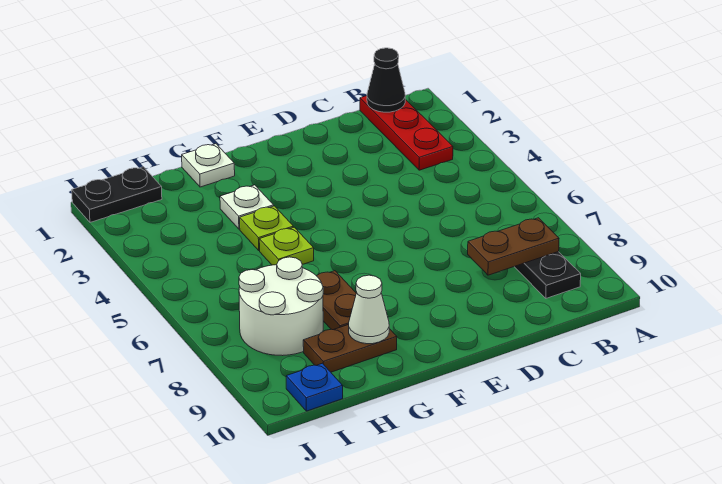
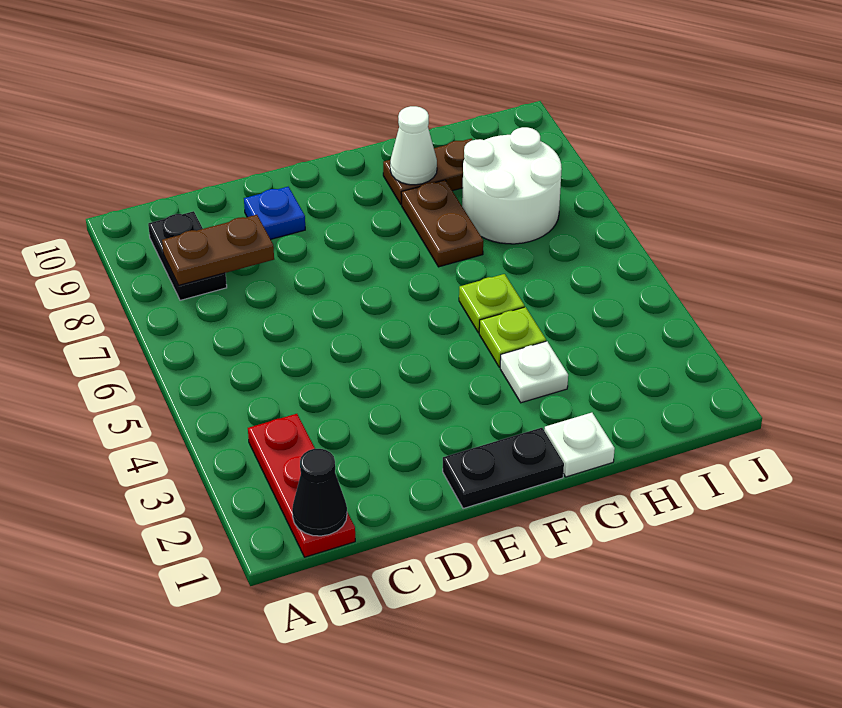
black plate I1:J1 level 1 -> black plate E1:F1 level 1
blue plate I10 level 1 -> blue plate D9 level 1

